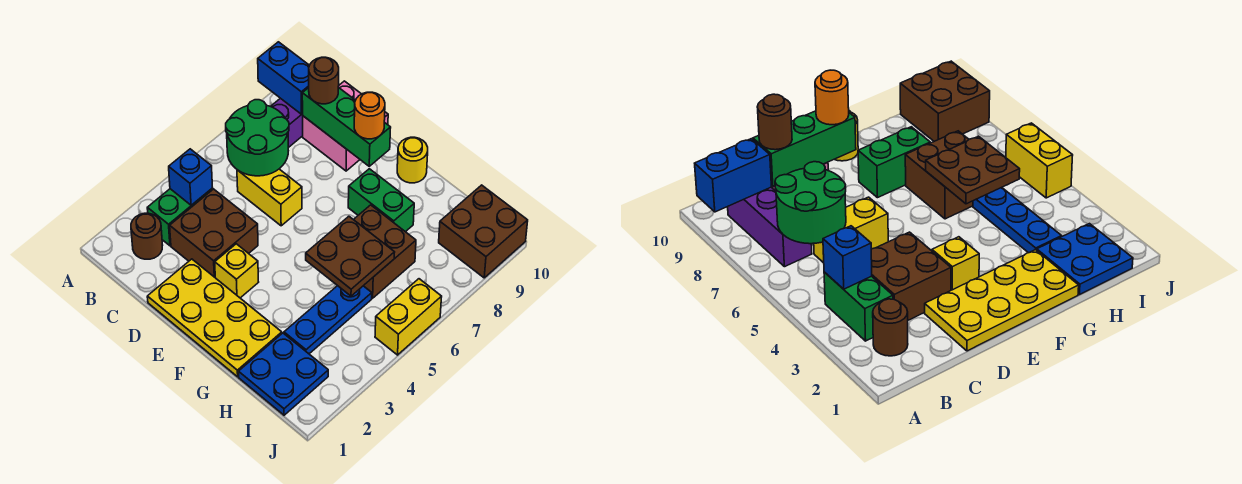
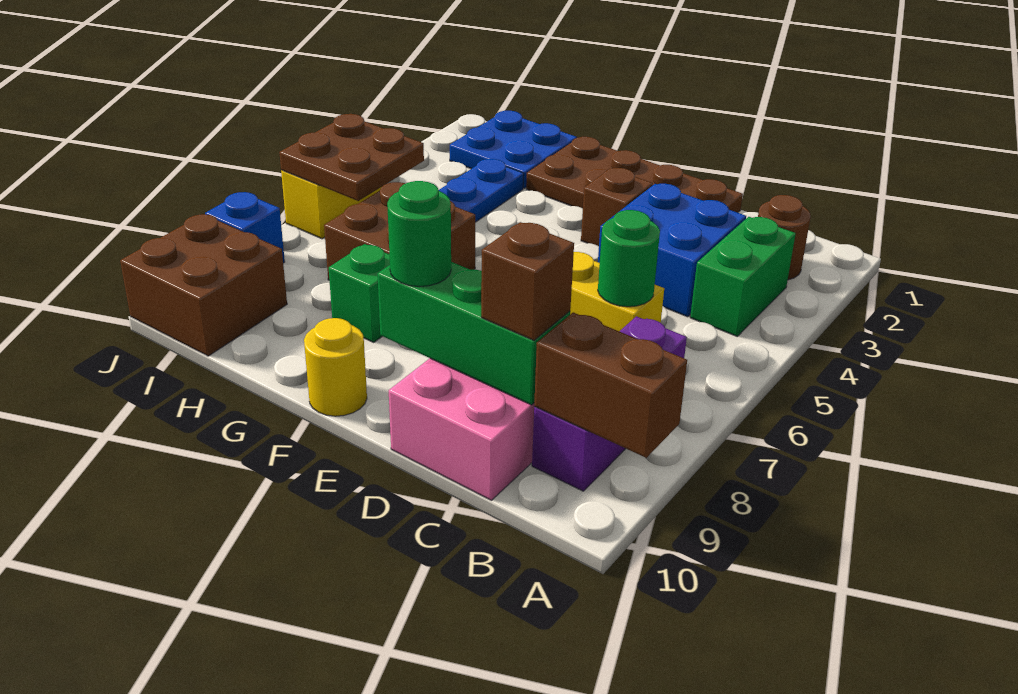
blue brick A9:B9 level 2 -> brown brick A9:B9 level 2
blue brick B4 level 2 -> blue brick J8 level 1
green round brick B6:C7 level 2 -> green round brick C6 level 2
brown brick C3:D4 level 1 -> blue brick C3:D4 level 1
brown round brick C9 level 3 -> brown brick C9 level 3
yellow plate D1:G2 level 1 -> brown plate D1:G2 level 1
yellow brick E3 level 1 -> brown brick E3 level 1
orange round brick E9 level 3 -> green round brick E9 level 3
green brick F8:G8 level 1 -> green brick G8 level 1
brown plate G5:H6 level 2 -> brown plate I5:J6 level 2

